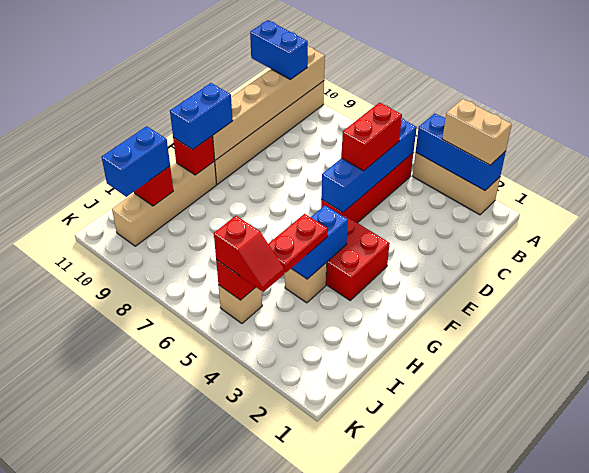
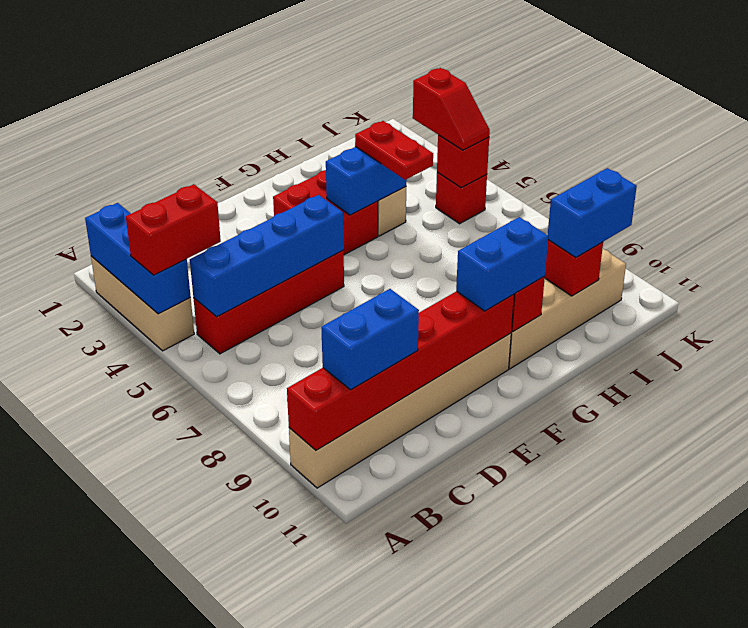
tan brick A2:A3 level 3 -> none
tan brick A10:F10 level 2 -> red brick A10:F10 level 2
blue brick B10:B11 level 3 -> blue brick B10:C10 level 3
red brick C5:D5 level 3 -> red brick A4:B4 level 3
red plate H4:I4 level 3 -> red plate H4:H5 level 3
red slope J4:J5 level 3 top 5 -> red slope J4:J5 level 3 top 4
tan brick J5 level 1 -> red brick J5 level 1

